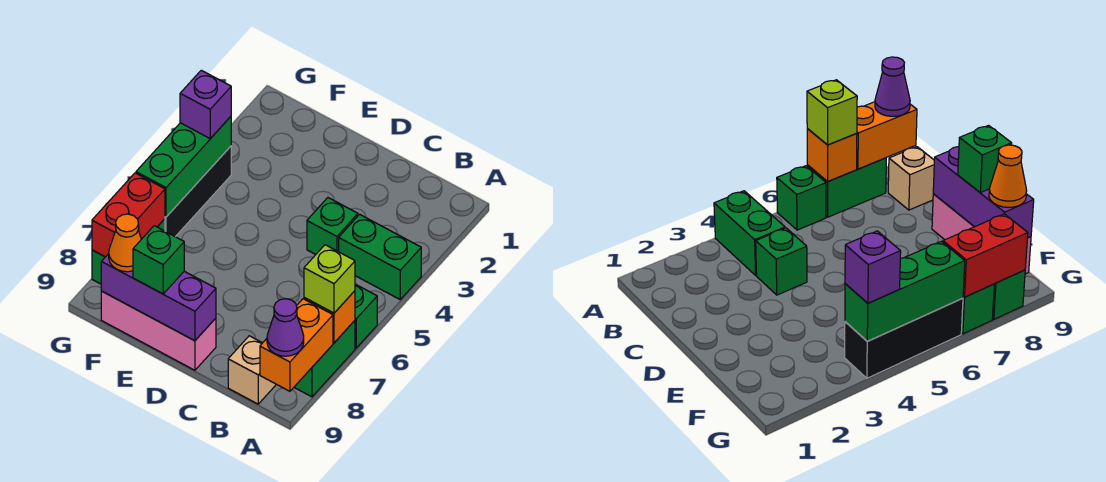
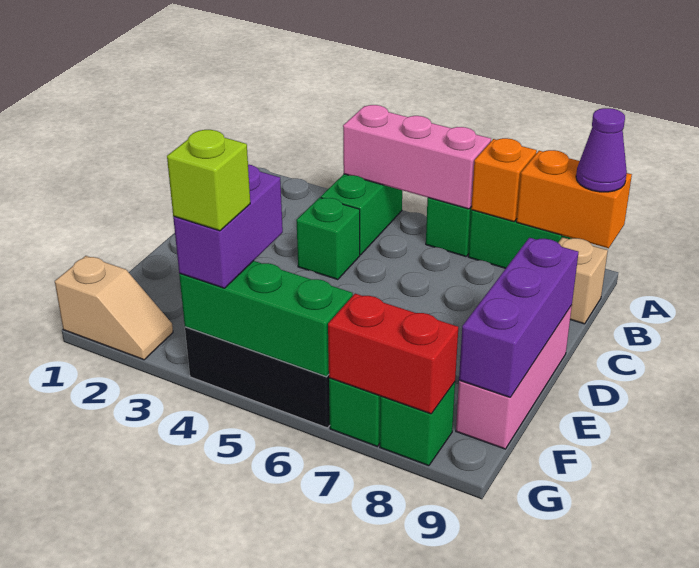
none -> pink brick A4:A6 level 2
lime brick A7 level 3 -> lime brick G4 level 4
green brick E9 level 3 -> none
orange cone F9 level 3 -> none
none -> tan slope G1:G2 level 1 top 1
purple brick G4 level 3 -> purple brick F4:G4 level 3

